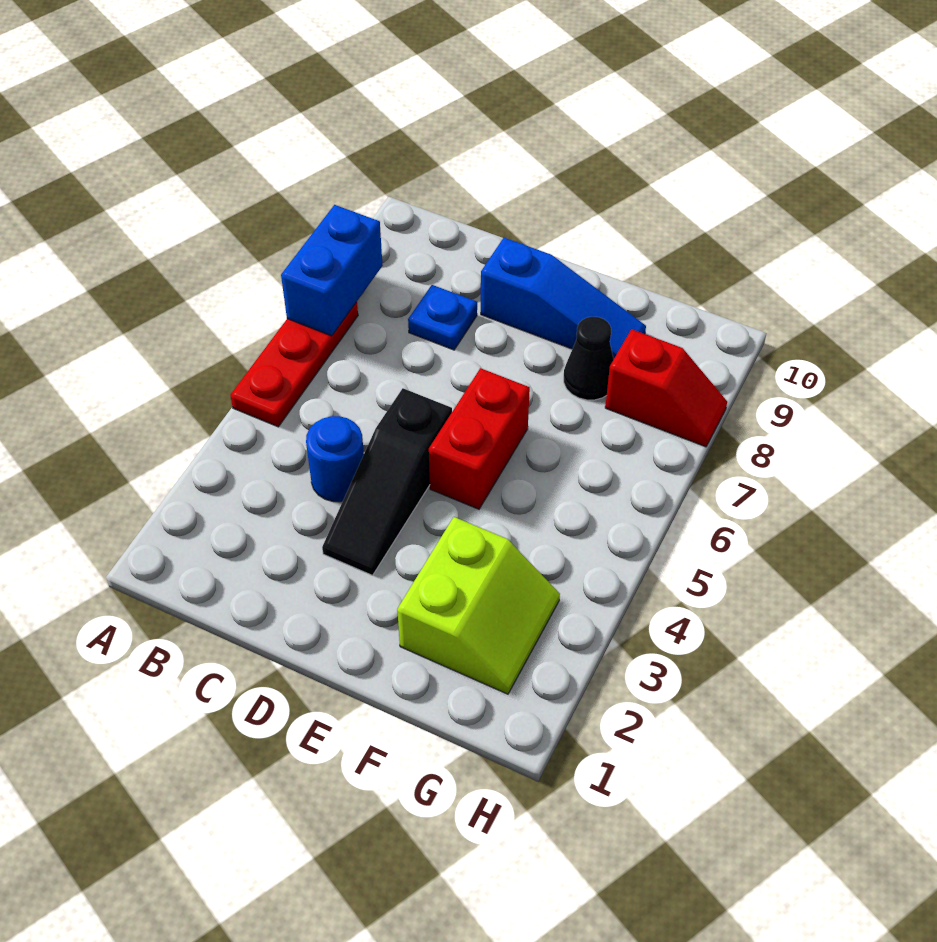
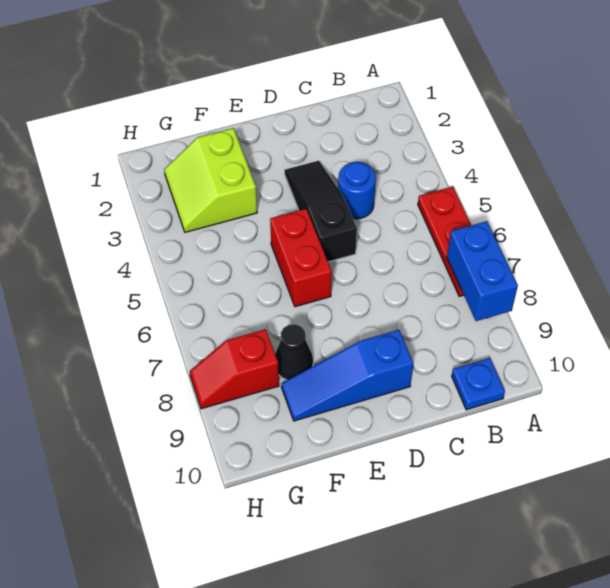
blue plate C8 level 1 -> blue plate B10 level 1

